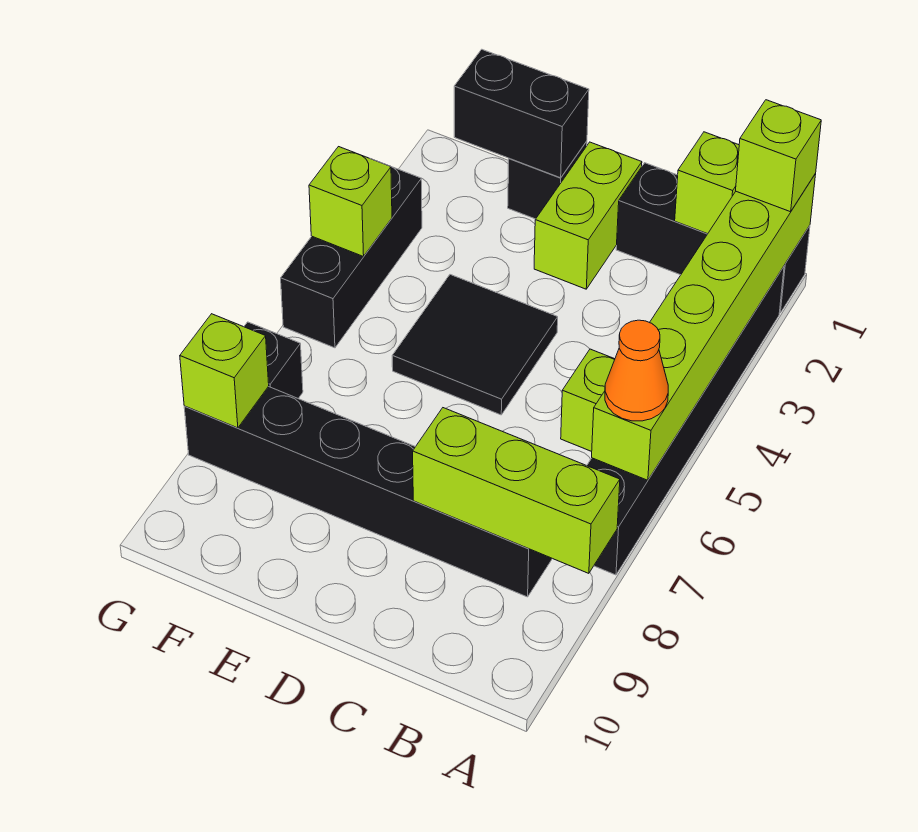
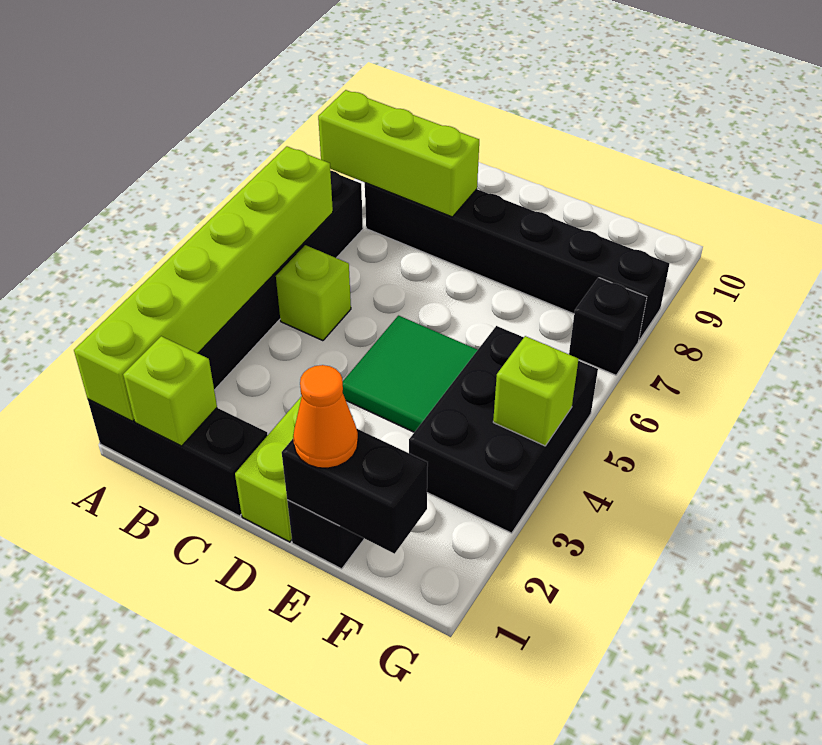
lime brick A1 level 3 -> none
orange cone A6 level 3 -> orange cone E1 level 3
black tile D4:E5 level 1 -> green tile D4:E5 level 1
black brick G3:G5 level 1 -> black brick F3:G5 level 1
lime brick G8 level 2 -> none

